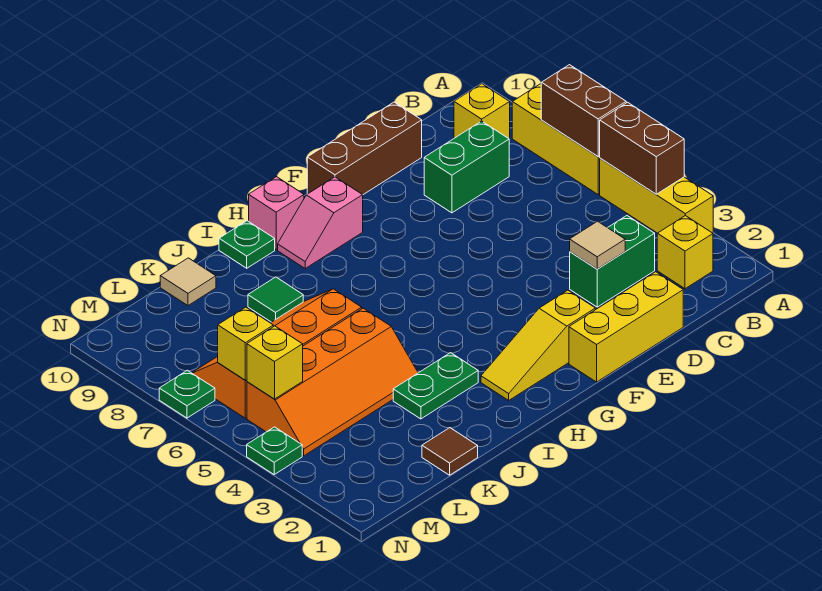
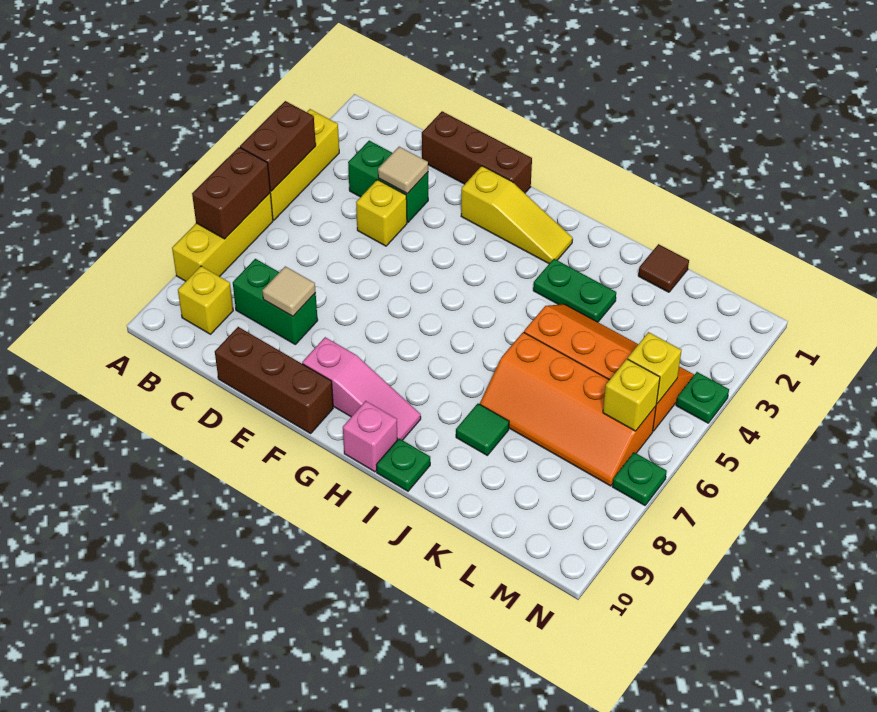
yellow brick B2 level 1 -> yellow brick D4 level 1
yellow brick D1:F1 level 1 -> brown brick D1:F1 level 1
pink slope G9:H9 level 1 top G -> pink slope F9:H9 level 1 top F
tan tile K10 level 1 -> tan tile D8 level 2

